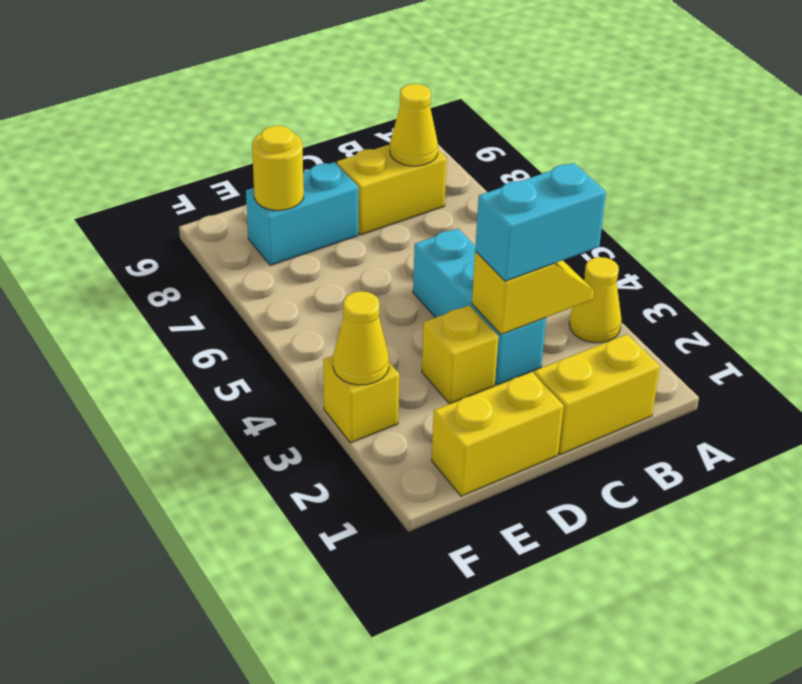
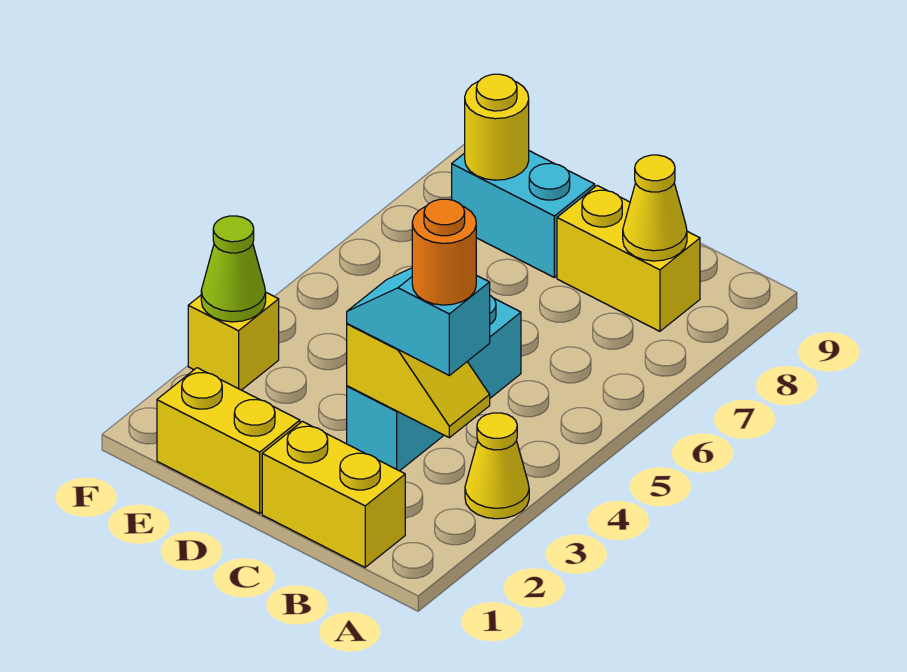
cyan brick B3:C3 level 3 -> cyan slope B3:C3 level 3 top B
none -> orange round brick B3 level 4
yellow brick D3 level 1 -> none
yellow cone F3 level 2 -> lime cone F3 level 2

